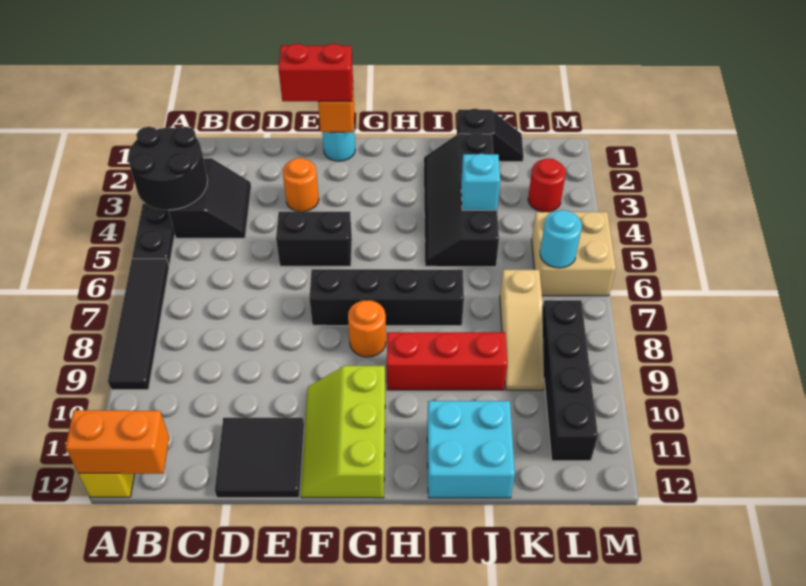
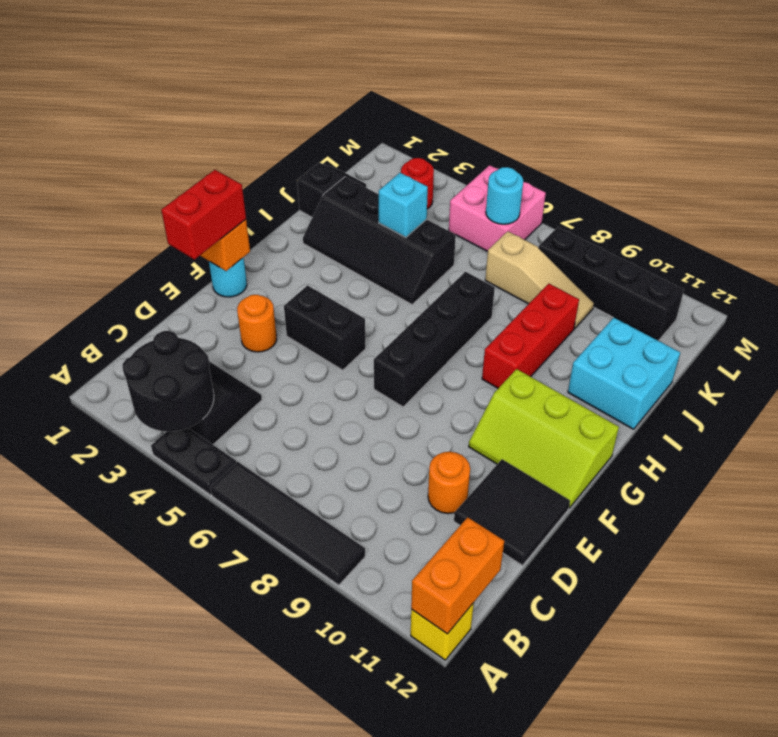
black brick E5:F5 level 1 -> black brick F4:F5 level 1
orange round brick G8 level 1 -> orange round brick D10 level 1
tan brick L5:M6 level 1 -> pink brick L5:M6 level 1

